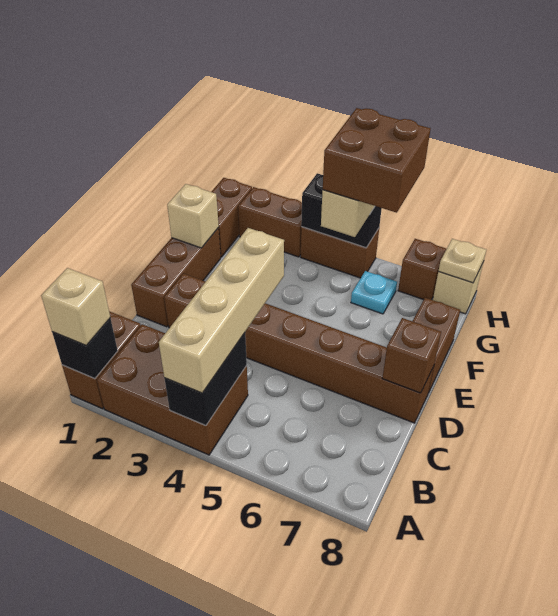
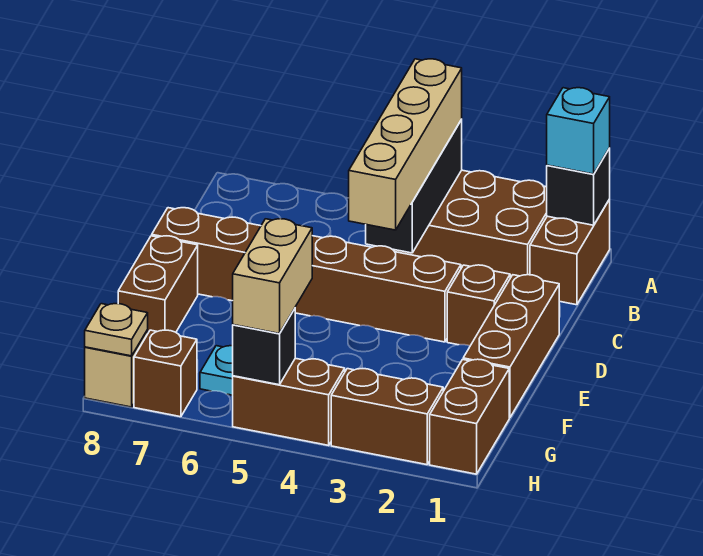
tan brick A1 level 3 -> cyan brick A1 level 3
black brick A4:B4 level 2 -> black brick A4:C4 level 2
brown brick D8 level 2 -> none
tan brick F1 level 2 -> none
brown brick G5:H6 level 4 -> none
black brick H4:H5 level 2 -> black brick H5 level 2

